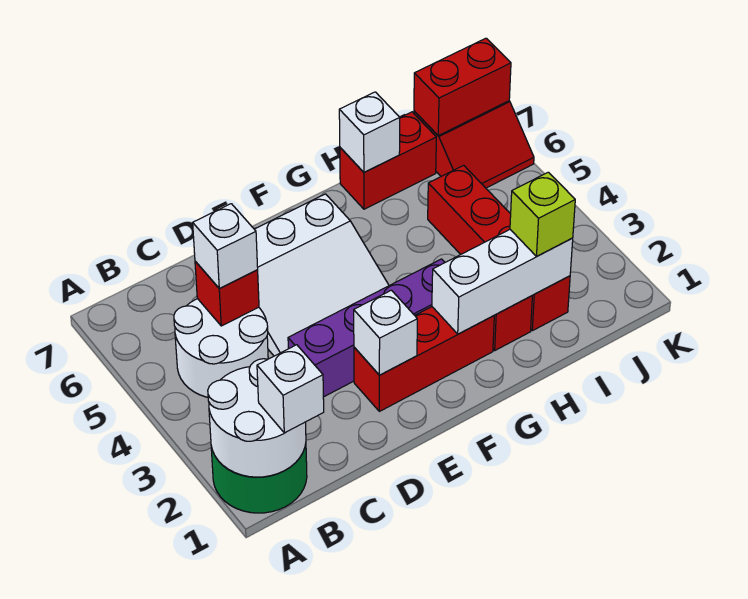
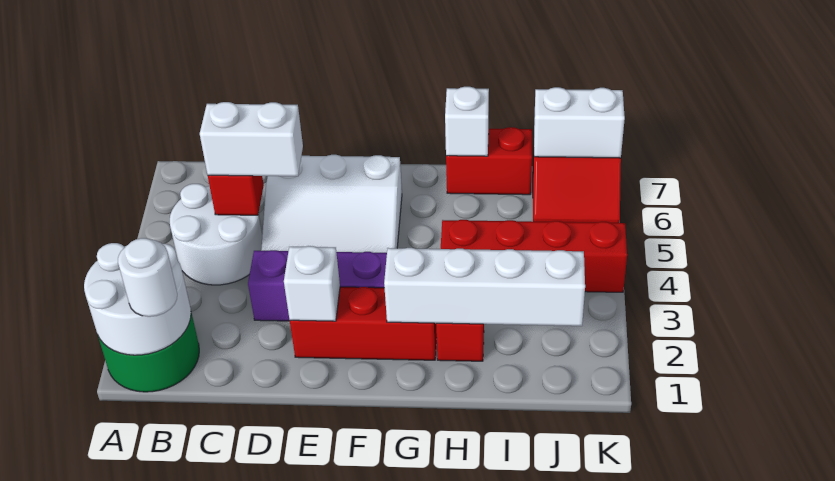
white brick B1 level 3 -> white round brick B1 level 3
white brick C5 level 3 -> white brick C5:D5 level 3
white brick G2:I2 level 2 -> white brick G2:J2 level 2
red brick I2:I5 level 1 -> red brick H4:K4 level 1
lime brick I2 level 3 -> none
red brick J7:K7 level 2 -> white brick J7:K7 level 2

